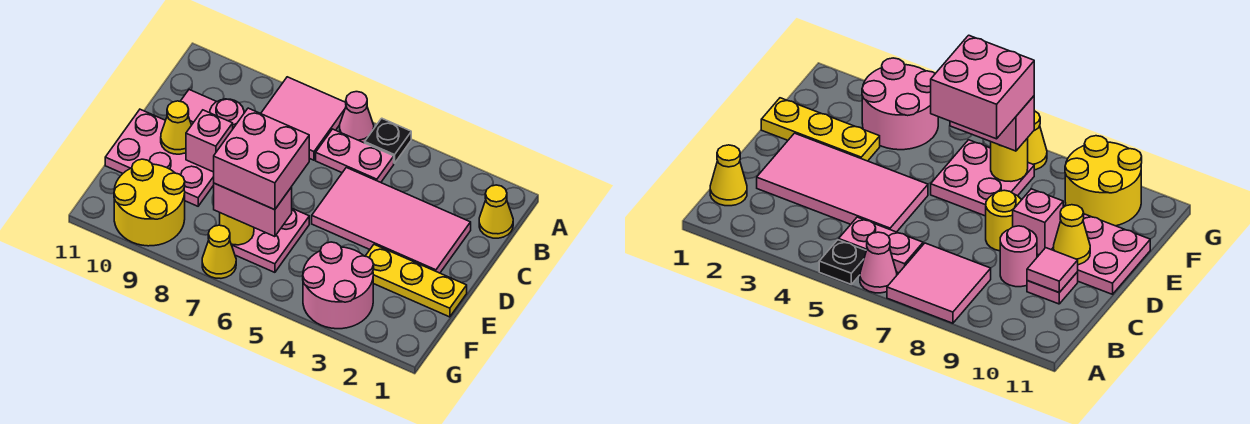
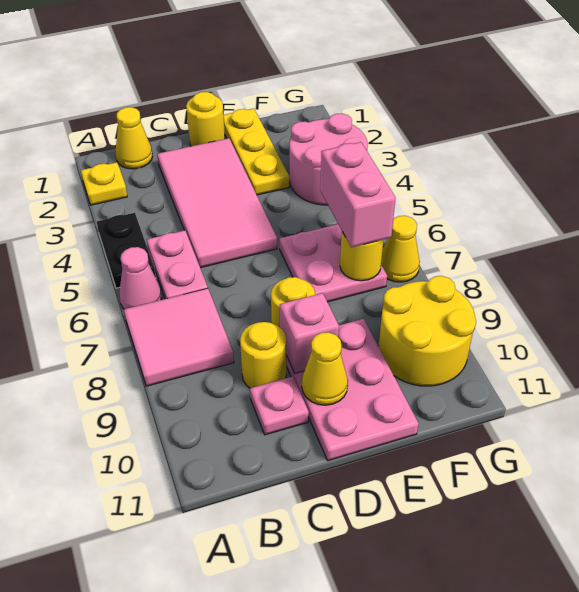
none -> yellow plate A2 level 1
black plate A5 level 1 -> black plate A4:A5 level 1
pink round brick C9 level 1 -> yellow round brick C9 level 1
pink tile C10 level 2 -> none
none -> yellow round brick D1 level 1
pink brick E6:F7 level 4 -> none

